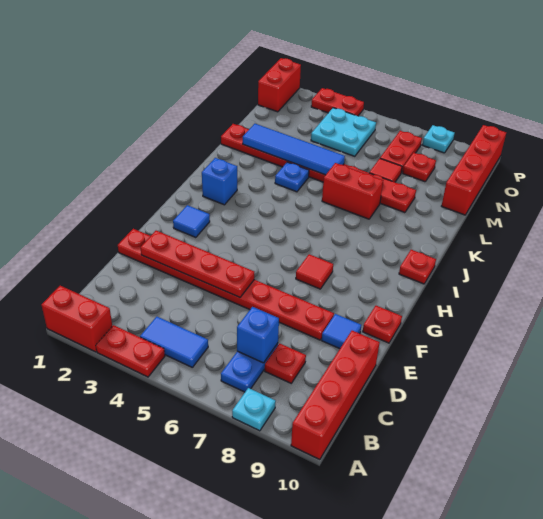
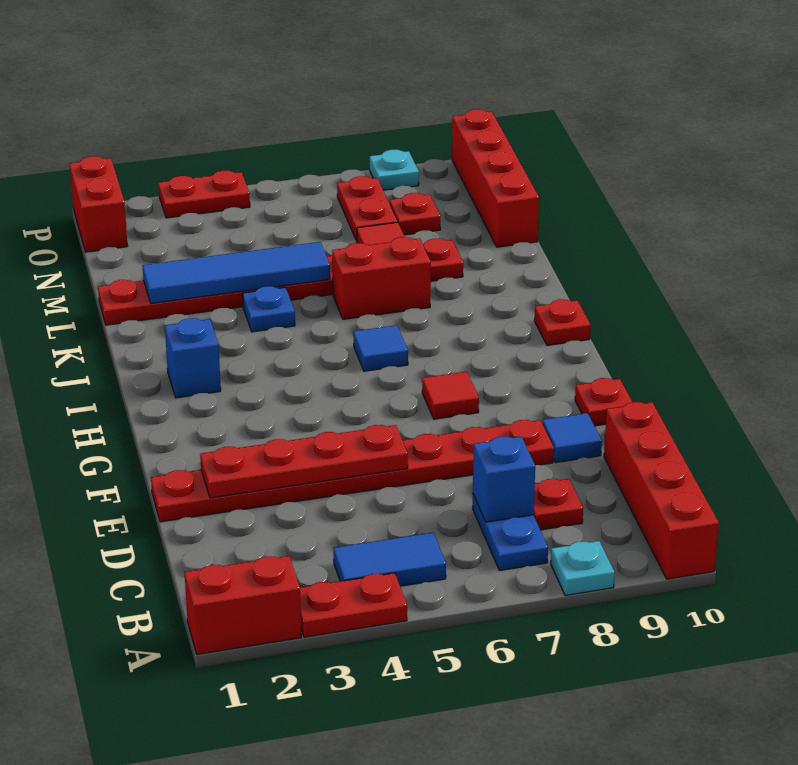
blue tile G2 level 1 -> blue tile I6 level 1
cyan plate N4:O5 level 1 -> none

